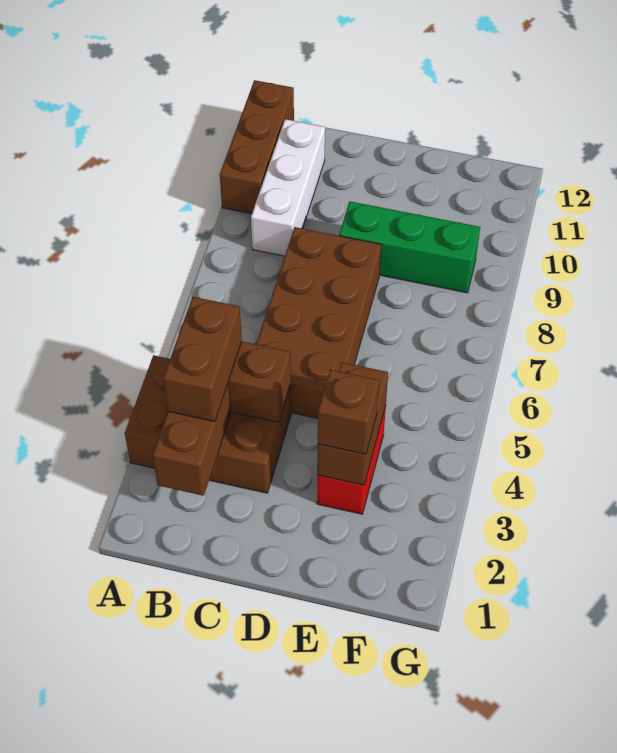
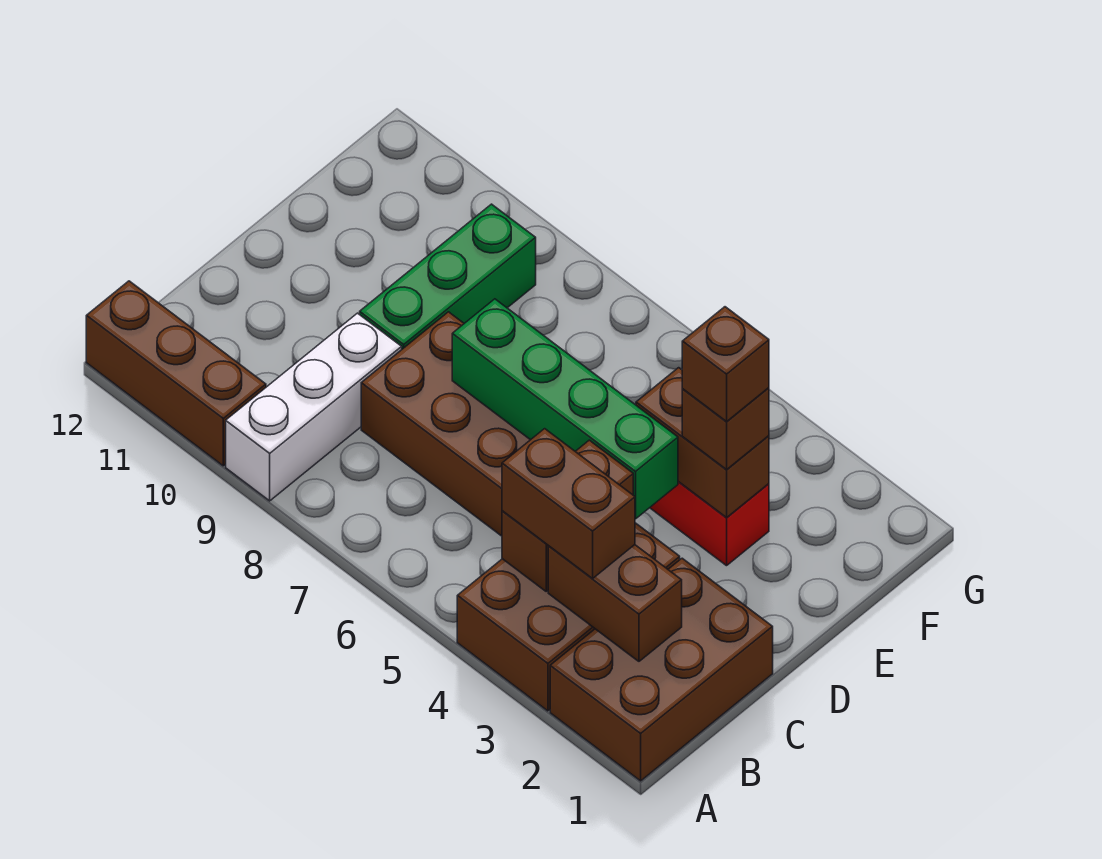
none -> brown brick A1:C2 level 1
white brick B9:B11 level 1 -> white brick A9:C9 level 1
none -> green brick D4:D7 level 2
none -> brown brick E3 level 4

